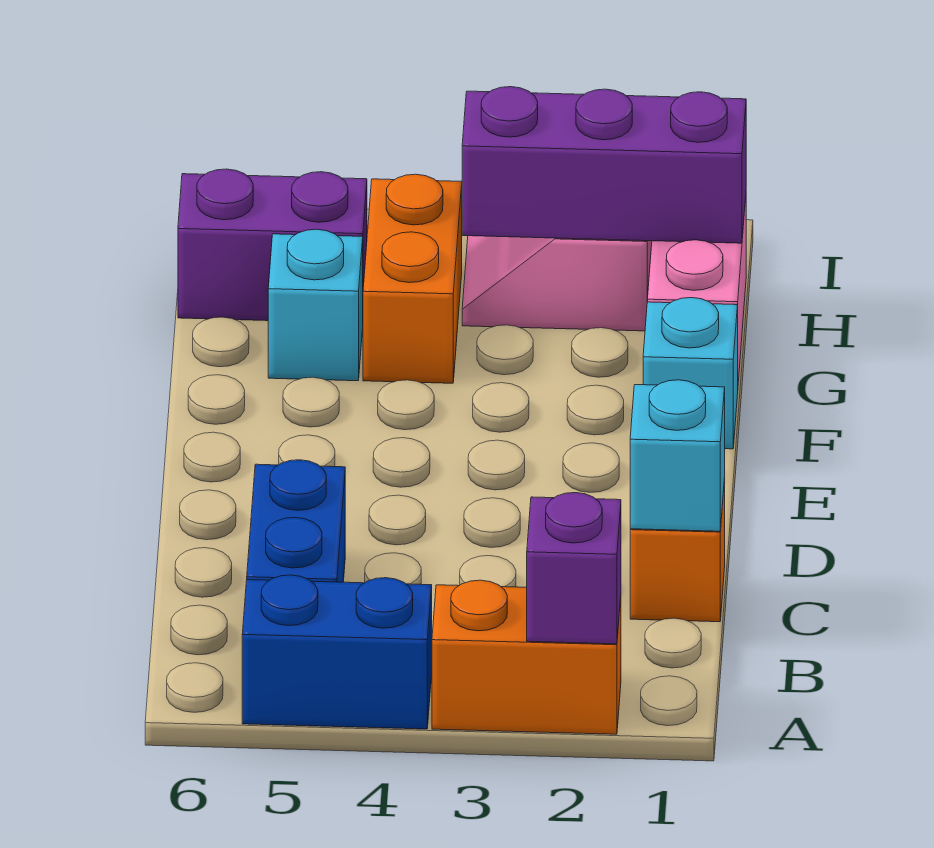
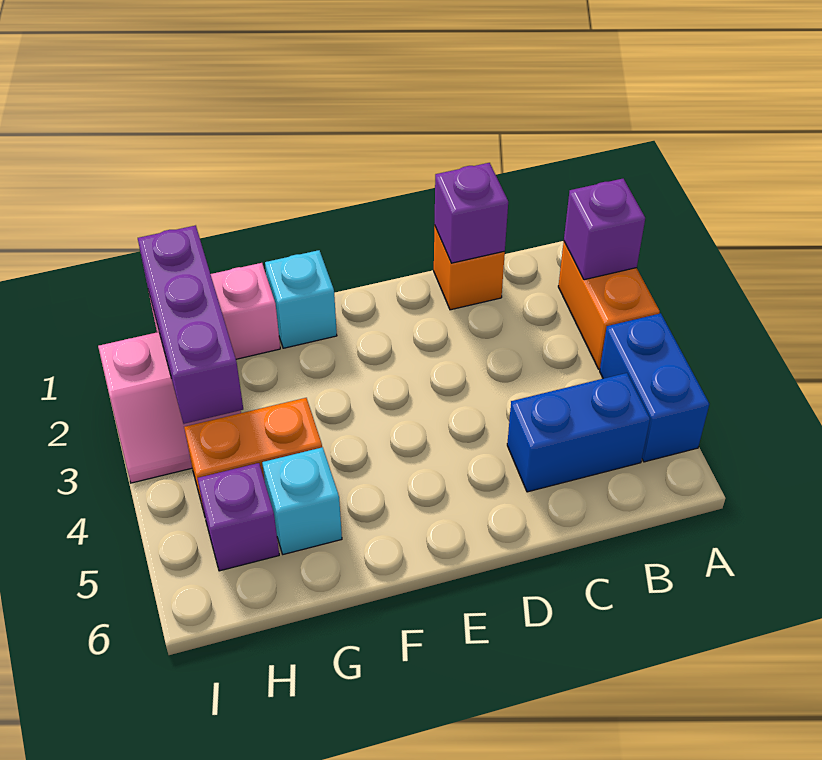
cyan brick C1 level 2 -> purple brick C1 level 2
purple brick H5:H6 level 1 -> purple brick H5 level 1

